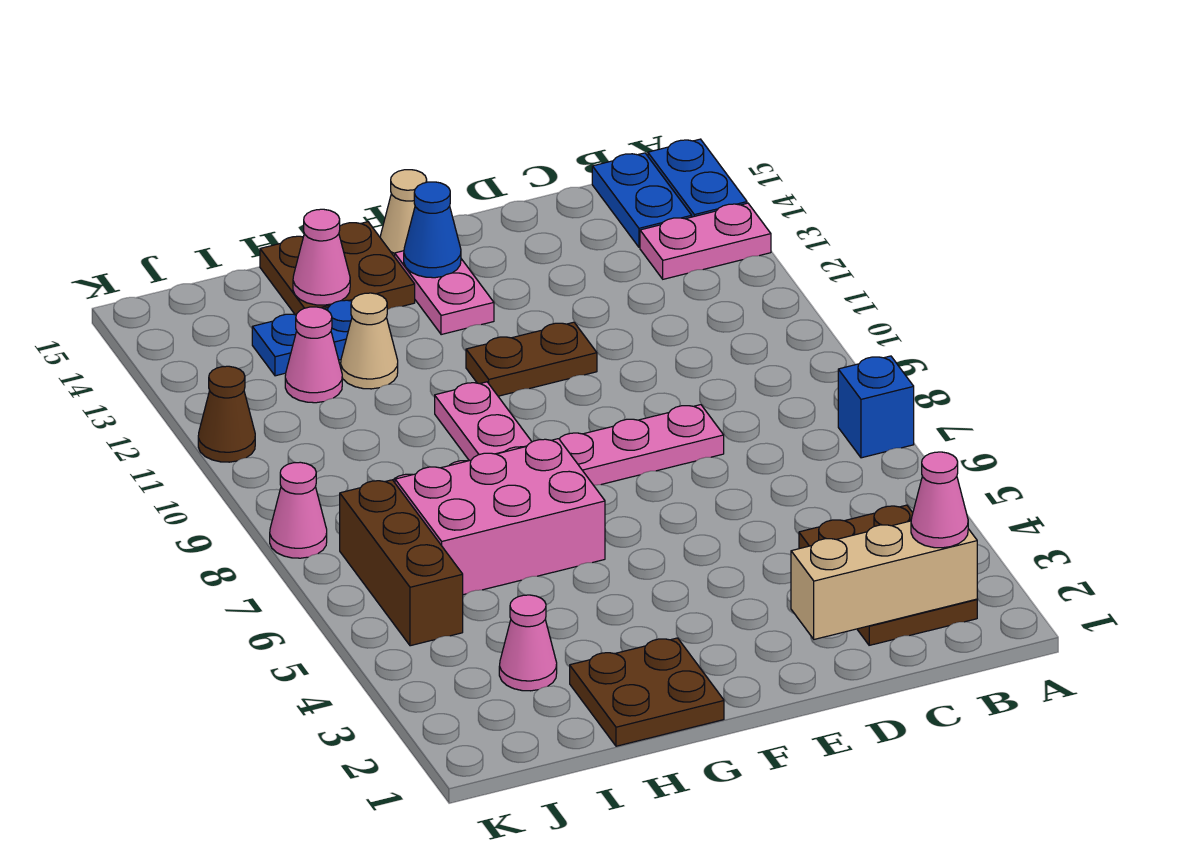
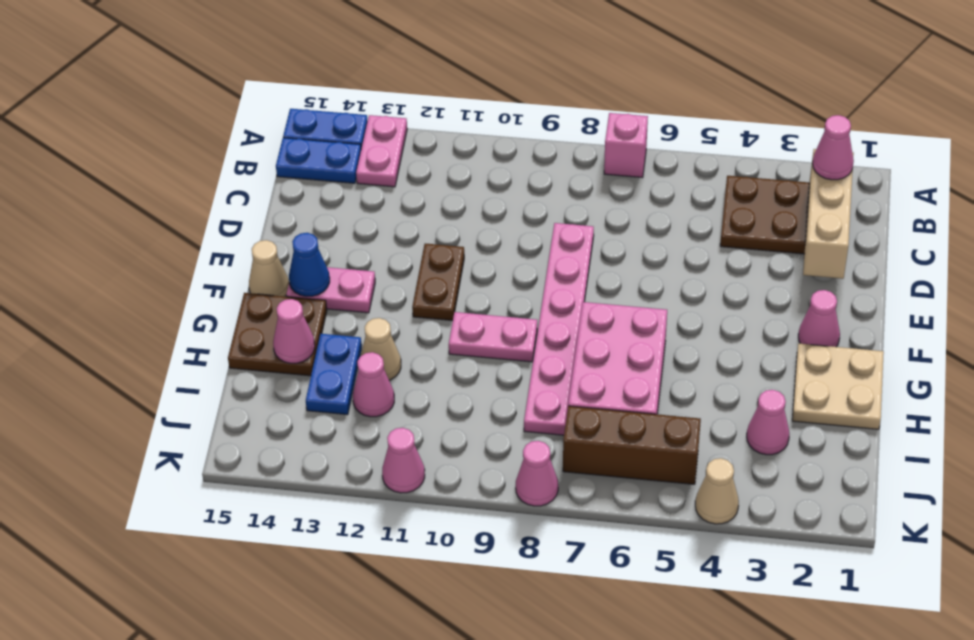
blue brick A7 level 1 -> pink brick A7 level 1
none -> pink cone F2 level 1
brown plate G1:H2 level 1 -> tan plate G1:H2 level 1
none -> tan cone K4 level 1
brown cone K11 level 1 -> pink cone K11 level 1

